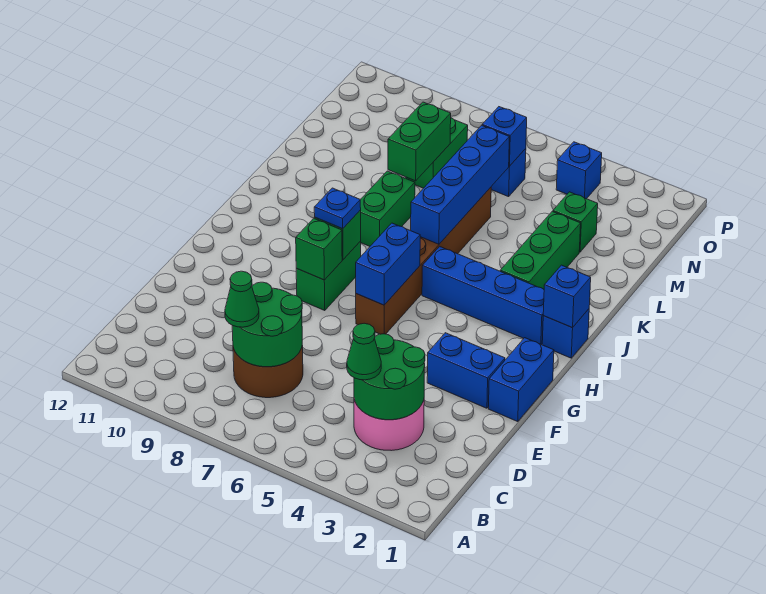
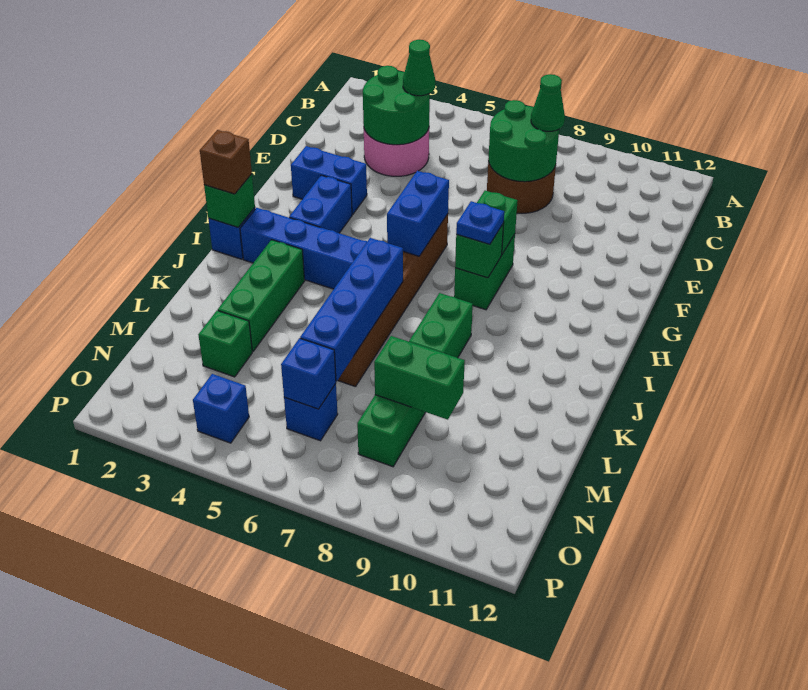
blue brick F1:G1 level 1 -> blue brick G3:H3 level 1
blue brick I1 level 2 -> green brick I1 level 2
none -> brown brick I1 level 3
green brick L8:M8 level 2 -> green brick M8:M9 level 2

